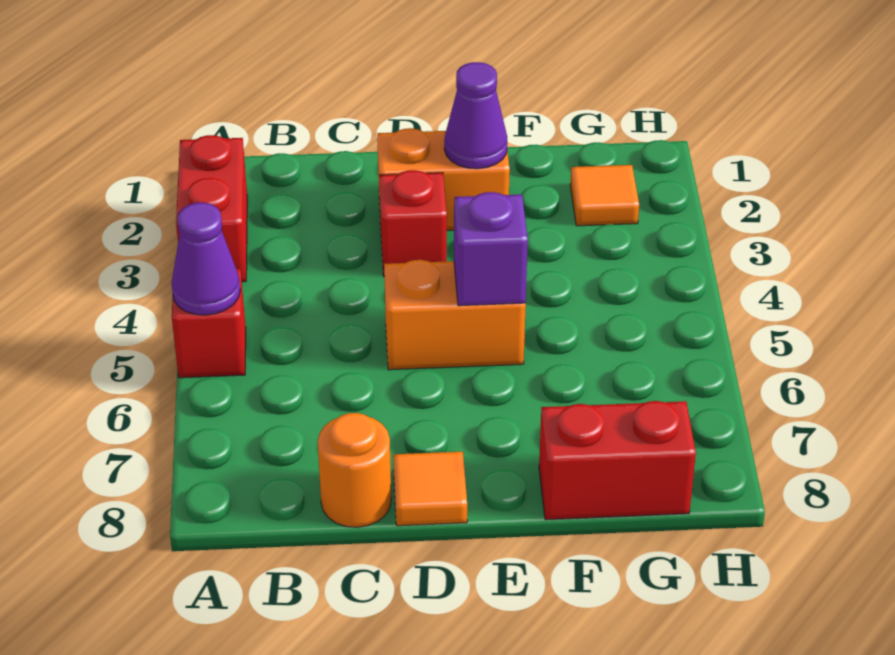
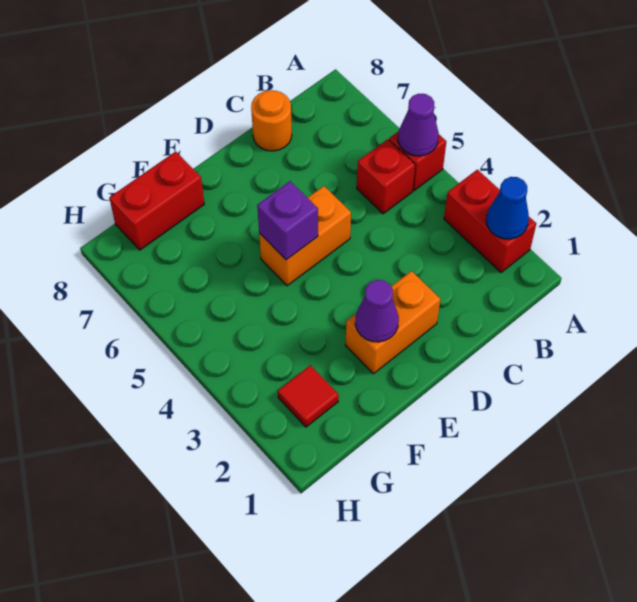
none -> blue cone A2 level 2
red brick D3 level 1 -> red brick B5 level 1
orange tile D8 level 1 -> none
orange tile G2 level 1 -> red tile G2 level 1

